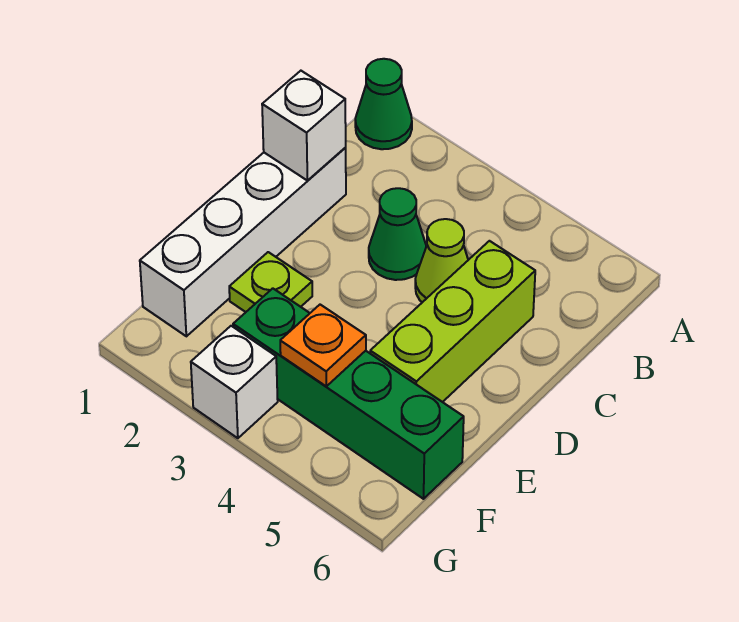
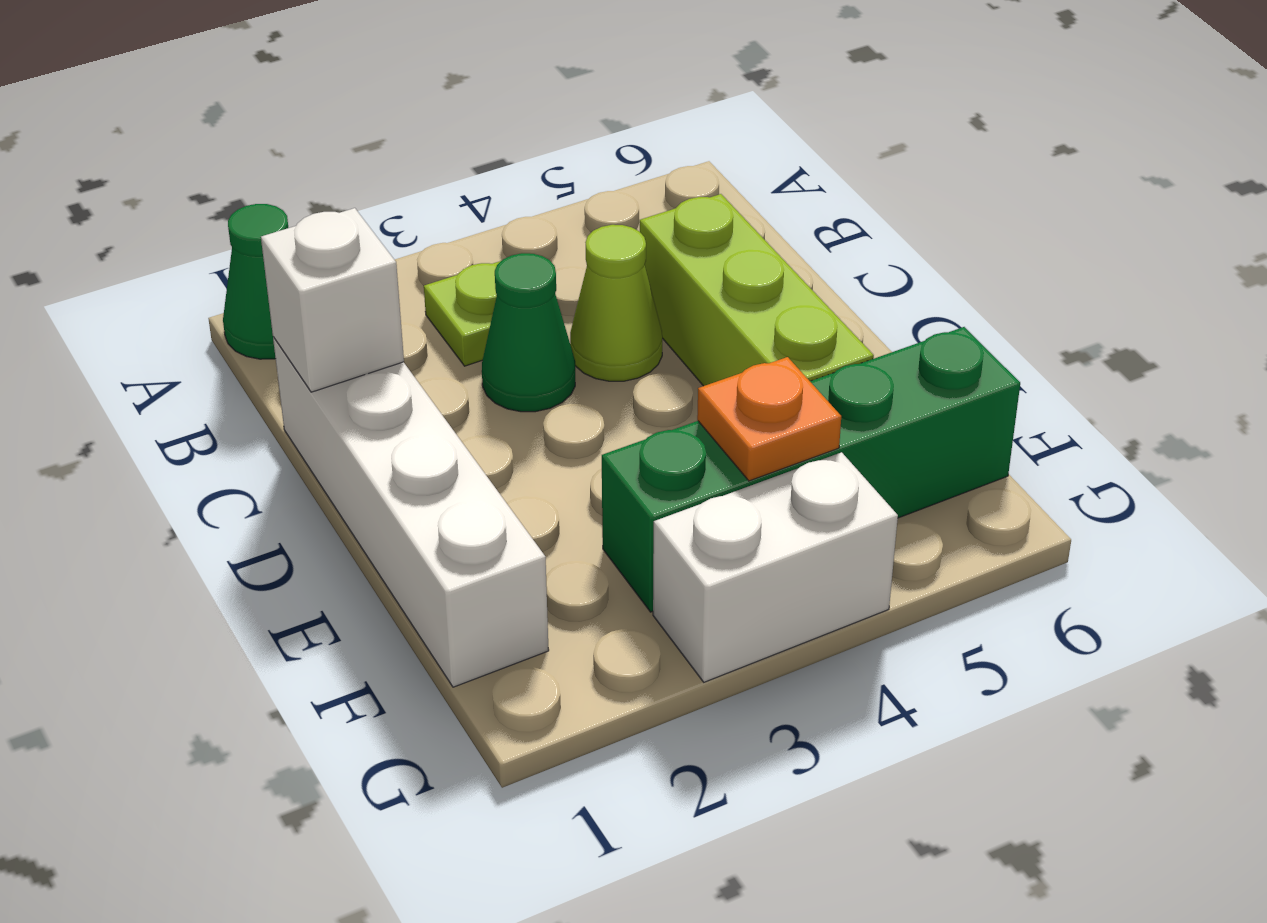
lime plate E2 level 1 -> lime plate B3 level 1
white brick G3 level 1 -> white brick G3:G4 level 1

